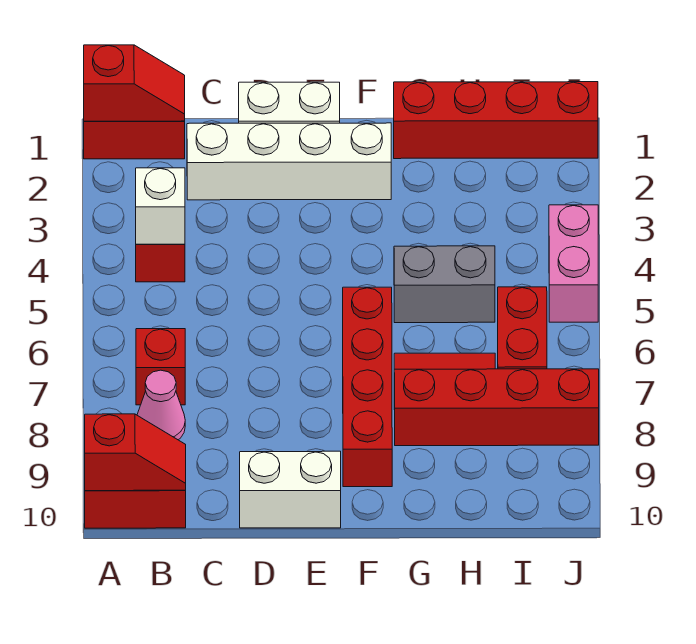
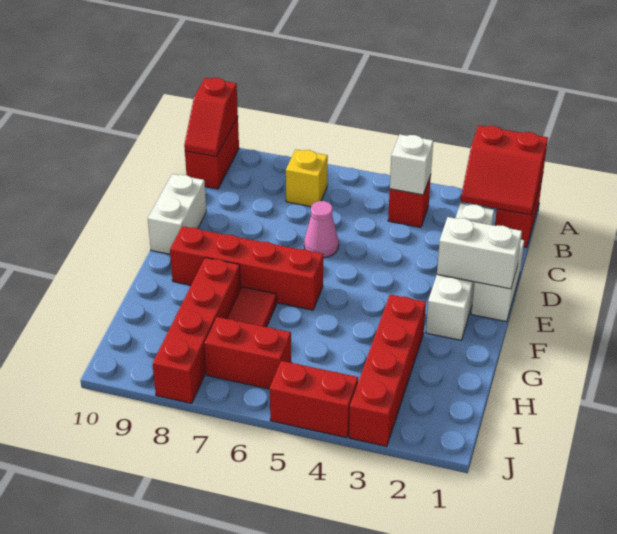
red slope A1:B1 level 2 top A -> red slope A1:B2 level 2 top A
red brick B7 level 1 -> yellow brick B7 level 1
pink cone B8 level 1 -> pink cone D6 level 1
none -> white brick E1:E2 level 2
red brick G1:J1 level 1 -> red brick G3:J3 level 1
grey brick G5:H5 level 1 -> none
pink brick J4:J5 level 1 -> red brick J4:J5 level 1

